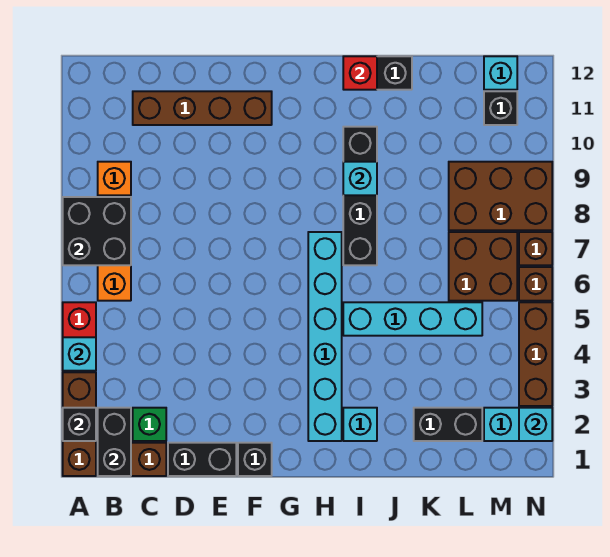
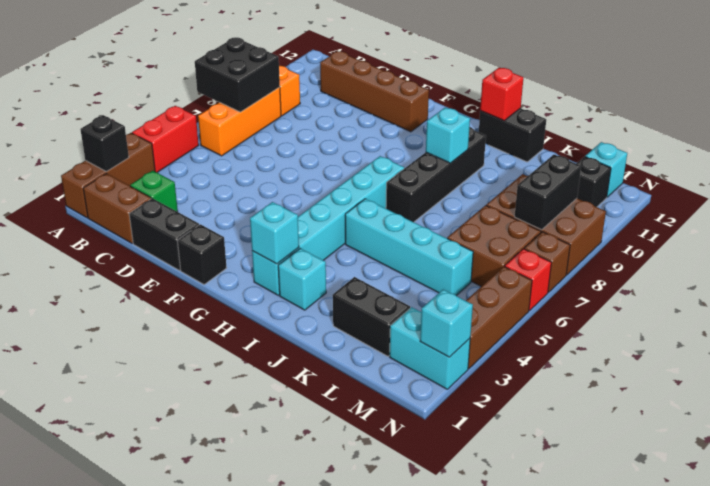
cyan brick A4 level 2 -> cyan brick H2 level 2
black brick B1:B2 level 2 -> black brick M8:M9 level 2
brown brick N6 level 1 -> red brick N6 level 1

